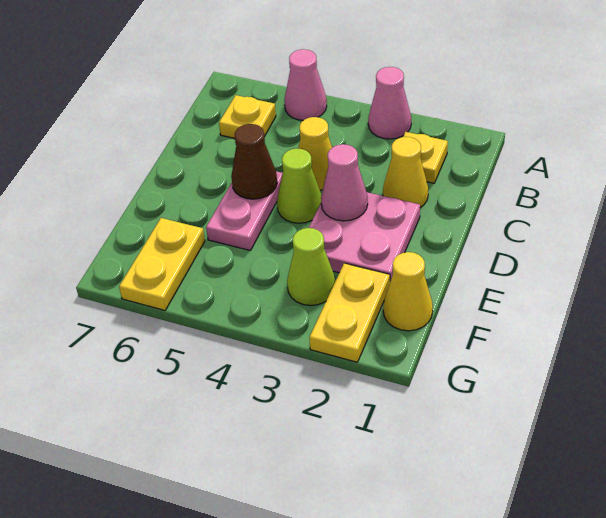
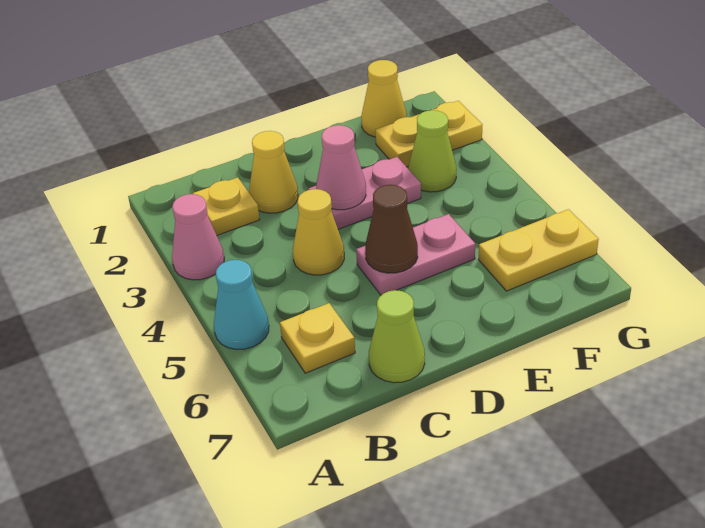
pink cone A5 level 1 -> cyan cone A5 level 1
pink plate D2:E3 level 1 -> pink plate D3:E3 level 1
lime cone D4 level 1 -> lime cone C7 level 1

